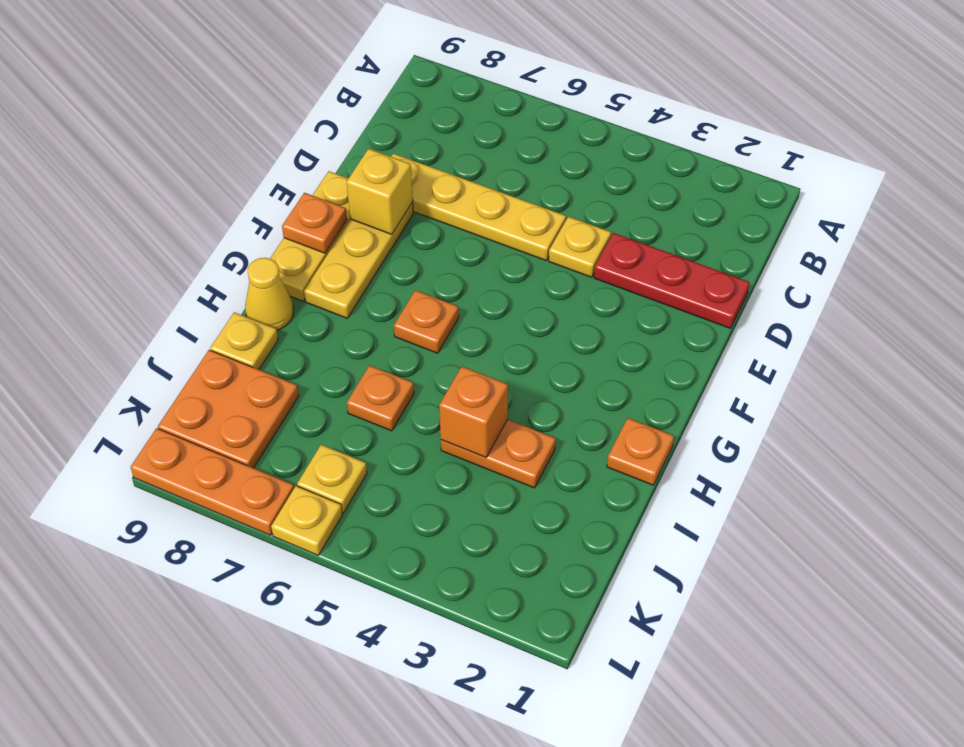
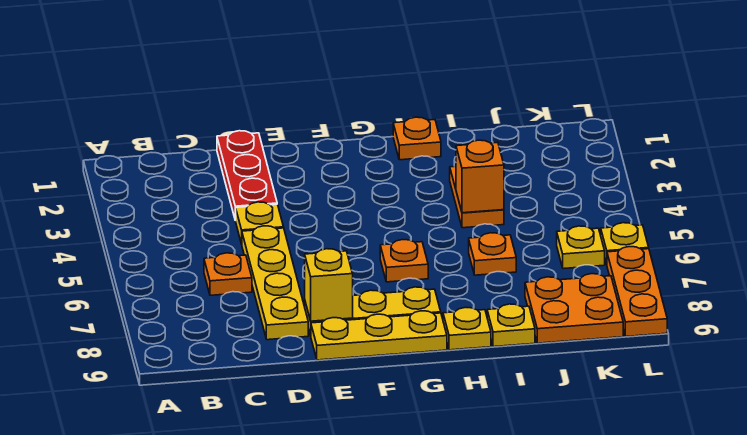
orange plate F9 level 2 -> orange plate C6 level 1
yellow cone H9 level 1 -> yellow plate H9 level 1

